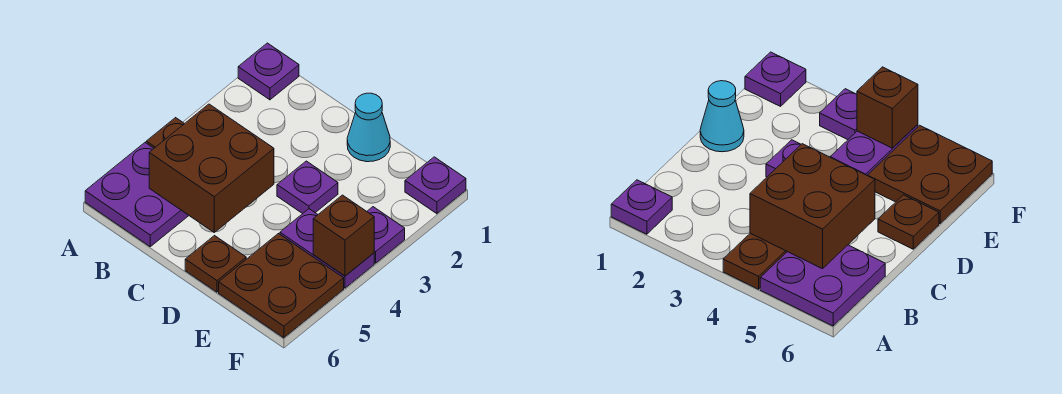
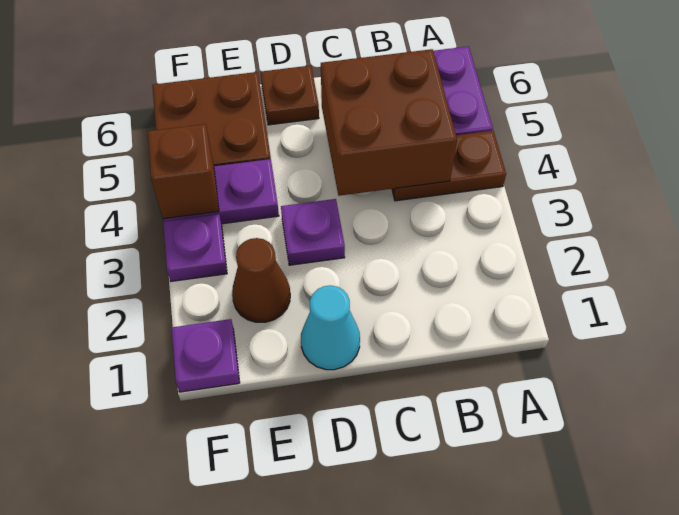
purple plate A1 level 1 -> none
none -> brown cone E2 level 1

